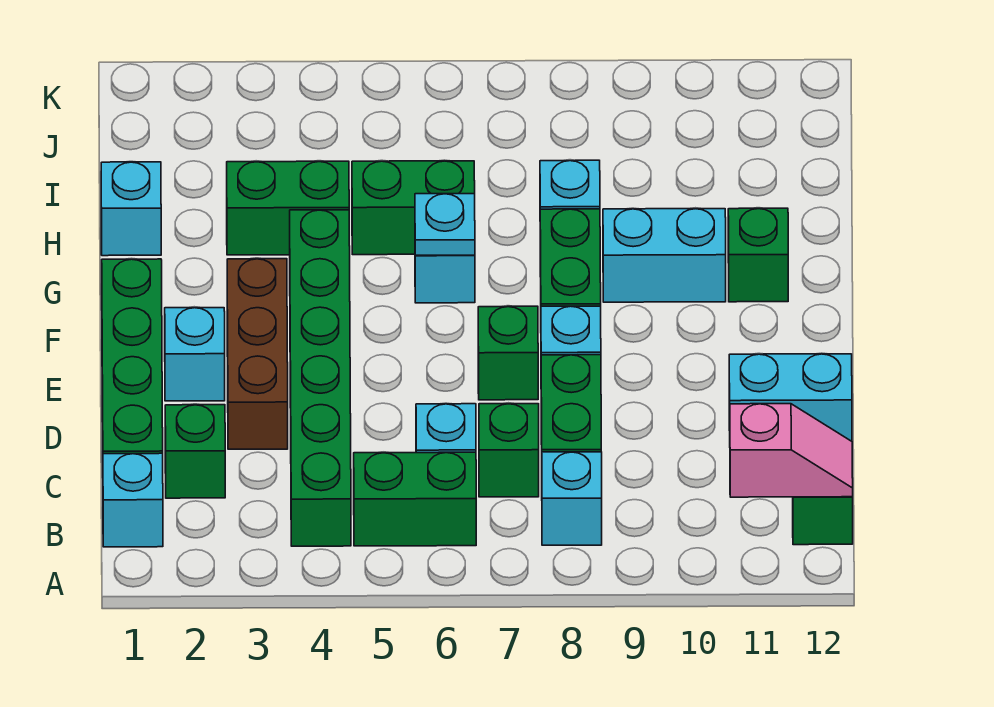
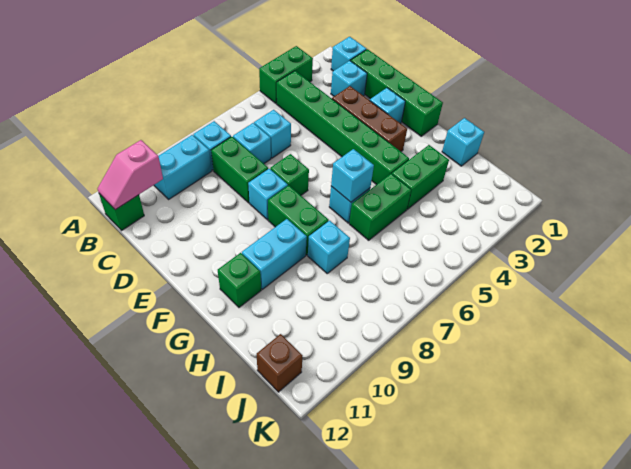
green brick B5:B6 level 1 -> green brick A3:A4 level 1
green brick C2 level 1 -> cyan brick C2 level 1
green brick C7 level 1 -> cyan brick C7 level 1
cyan brick D11:D12 level 1 -> cyan brick B9:B10 level 1
cyan plate G6 level 2 -> cyan brick G6 level 2
none -> brown brick J12 level 1

